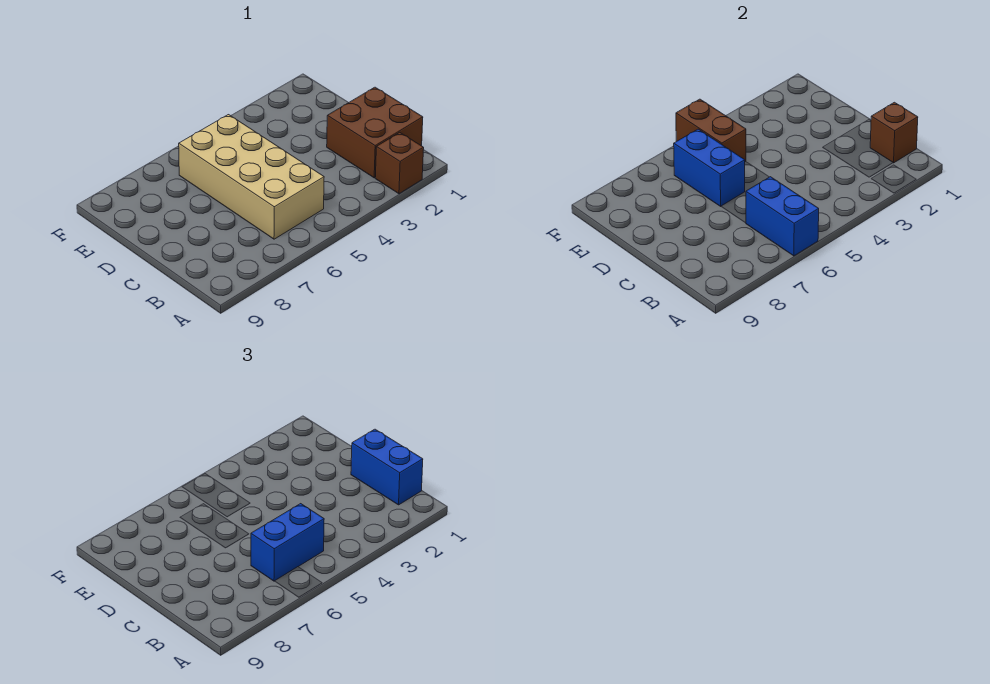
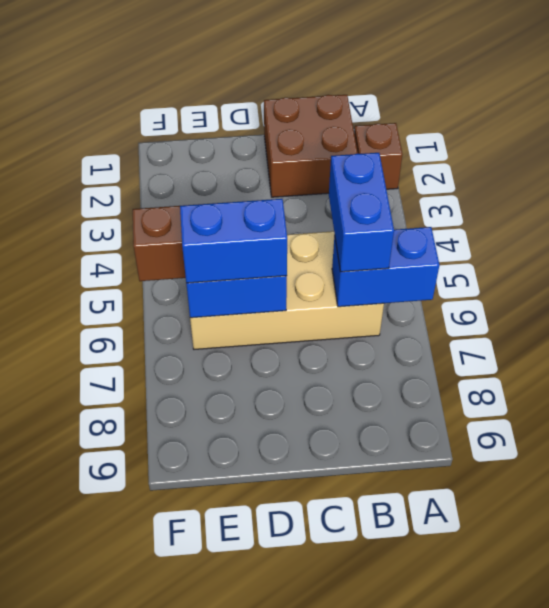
brown brick B1 level 2 -> none
blue brick B1:C1 level 3 -> blue brick D6:E6 level 3

